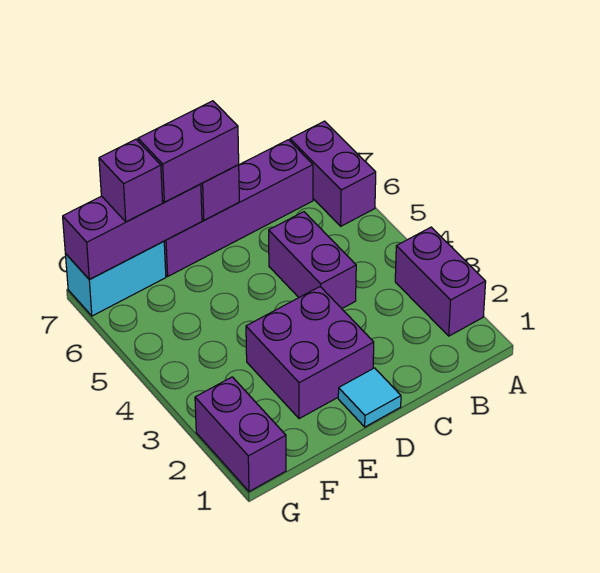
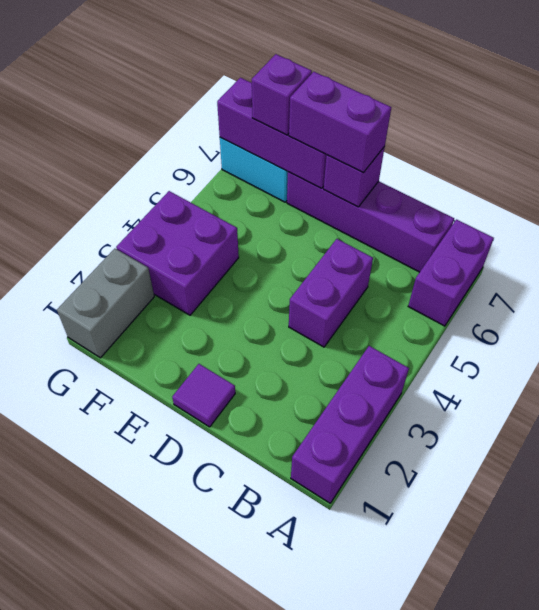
purple brick A2:A3 level 1 -> purple brick A1:A3 level 1
cyan tile D1 level 1 -> purple tile D1 level 1
purple brick D2:E3 level 1 -> purple brick F3:G4 level 1
purple brick G1:G2 level 1 -> grey brick G1:G2 level 1

